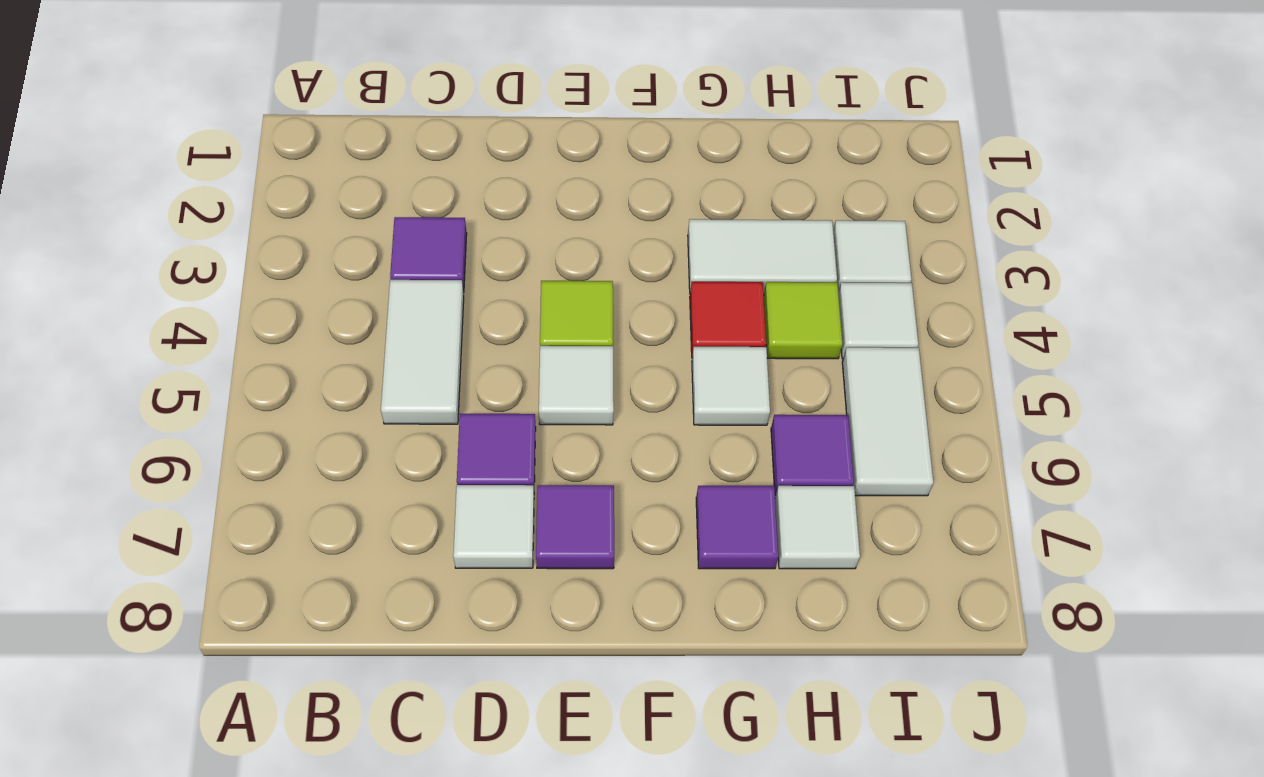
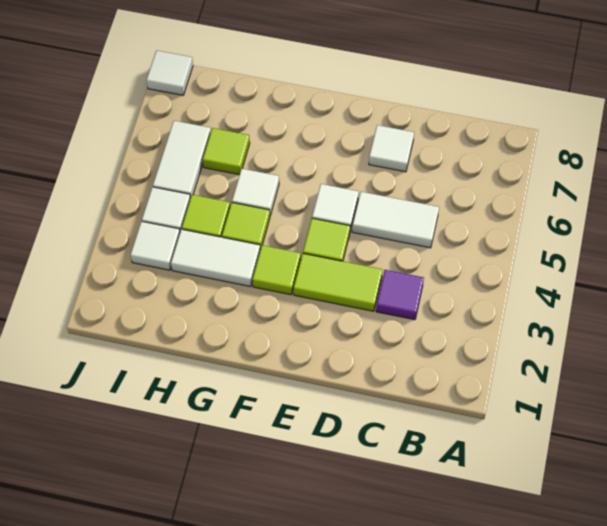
white tile C4:C5 level 1 -> white tile C5:D5 level 1
none -> lime tile D3:E3 level 1
purple tile D6 level 1 -> none
purple tile E7 level 1 -> none
none -> lime tile F3 level 1
red tile G4 level 1 -> lime tile G4 level 1
purple tile G7 level 1 -> none
purple tile H6 level 1 -> lime tile H6 level 1
white tile H7 level 1 -> white tile J8 level 1

